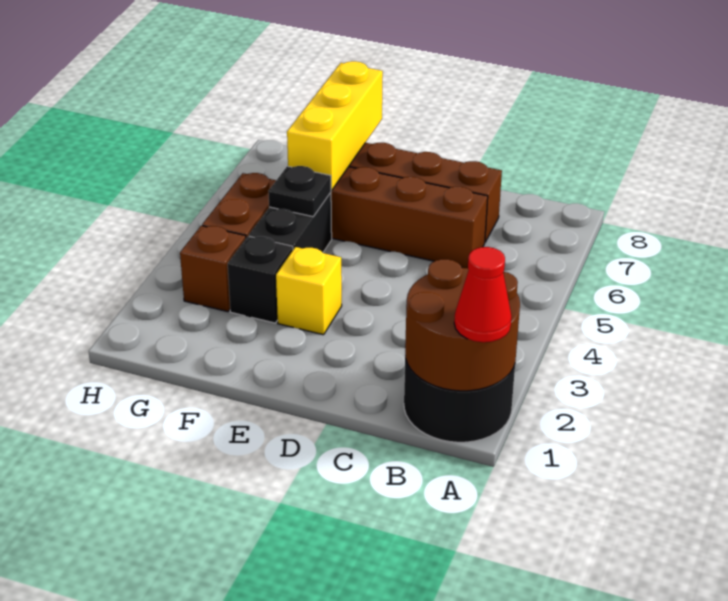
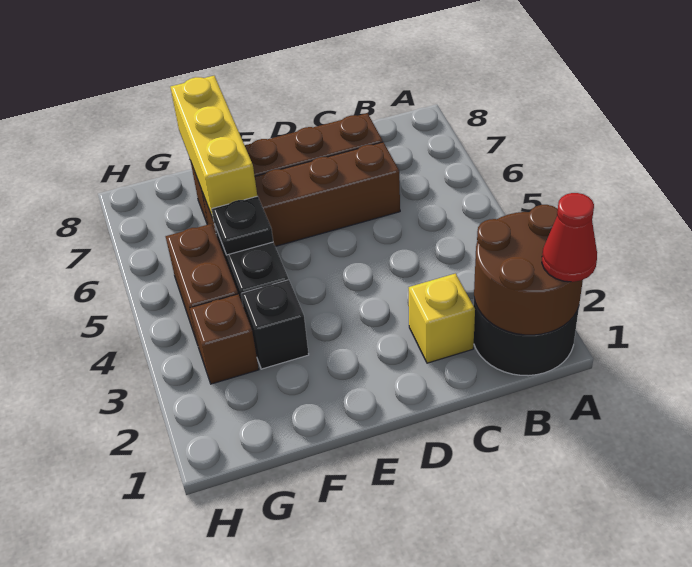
yellow brick E3 level 1 -> yellow brick C2 level 1

